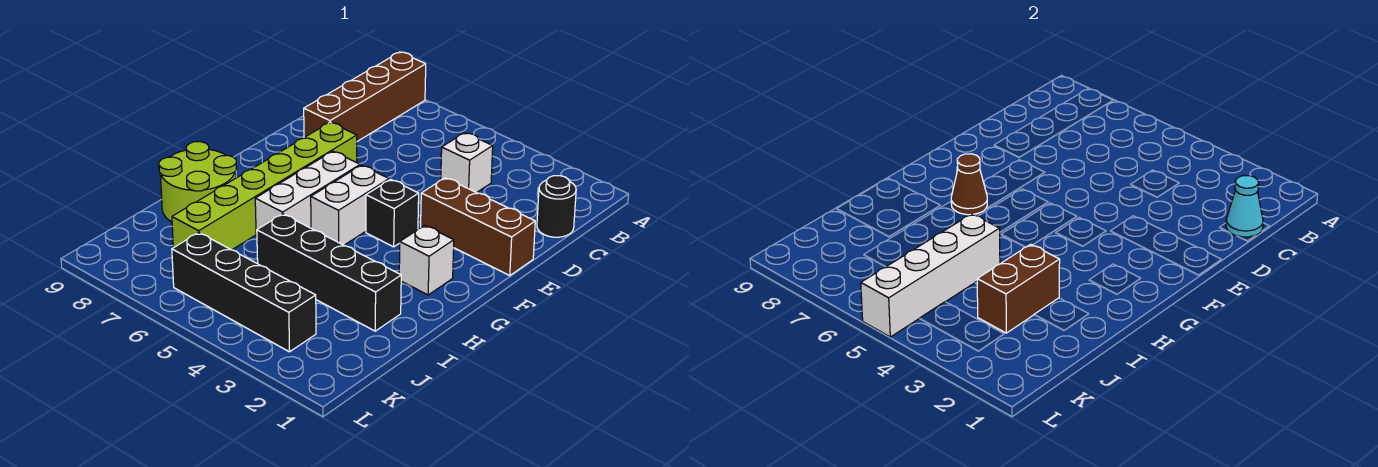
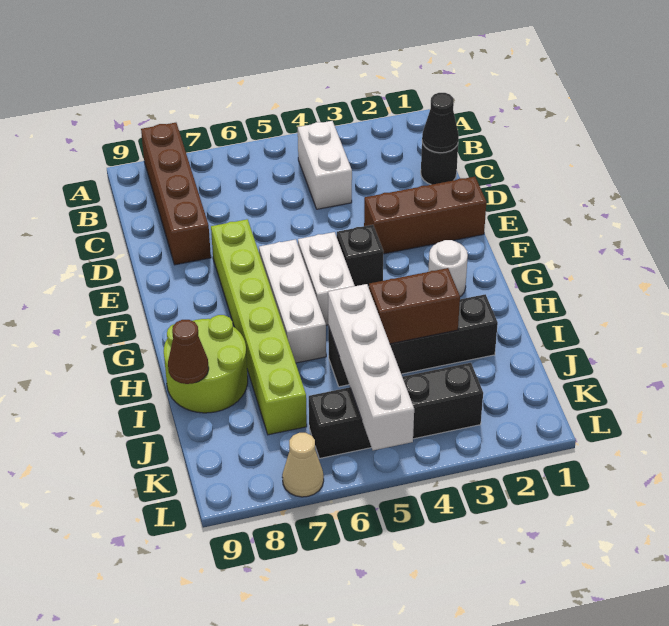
cyan cone C1 level 2 -> black cone C1 level 2
white brick C4 level 1 -> white brick B4:C4 level 1
white brick G2 level 1 -> white round brick G2 level 1
brown cone G7 level 2 -> brown cone I9 level 2
brown brick I3:J3 level 2 -> brown brick I3:I4 level 2
none -> tan cone L7 level 1

